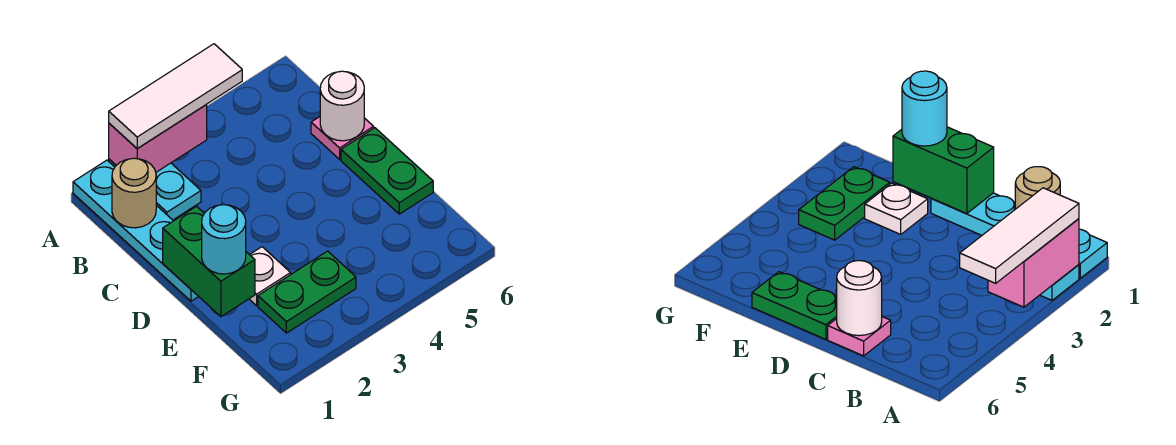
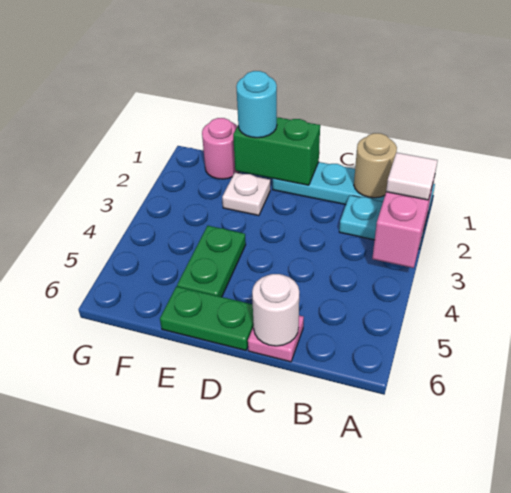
white tile A2:A4 level 3 -> white tile A2 level 3
none -> pink round brick F1 level 1
green plate F2:F3 level 1 -> green plate E4:E5 level 1

